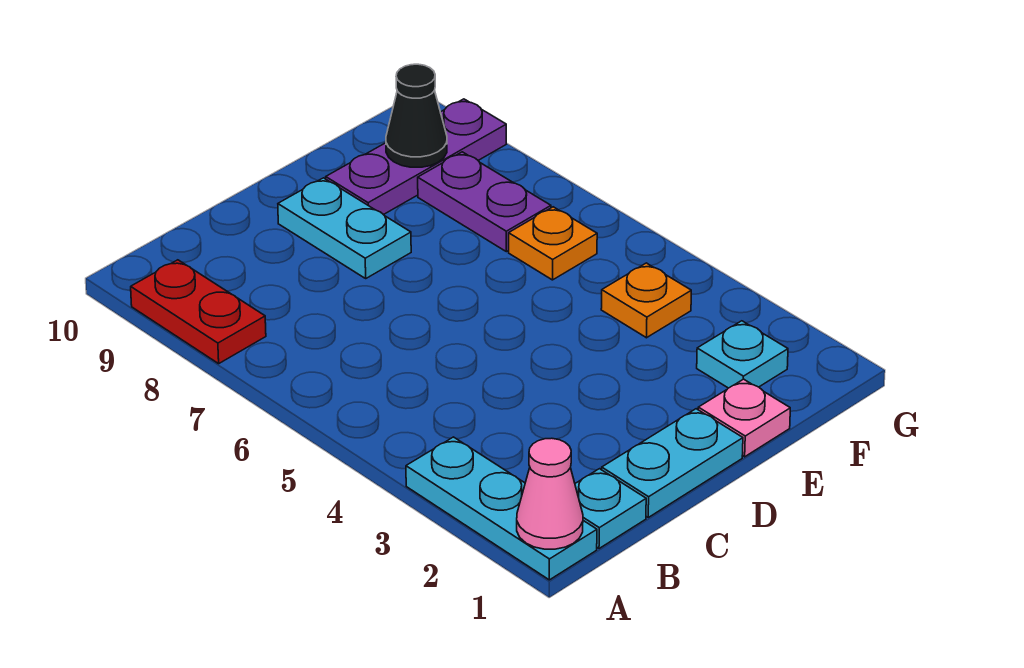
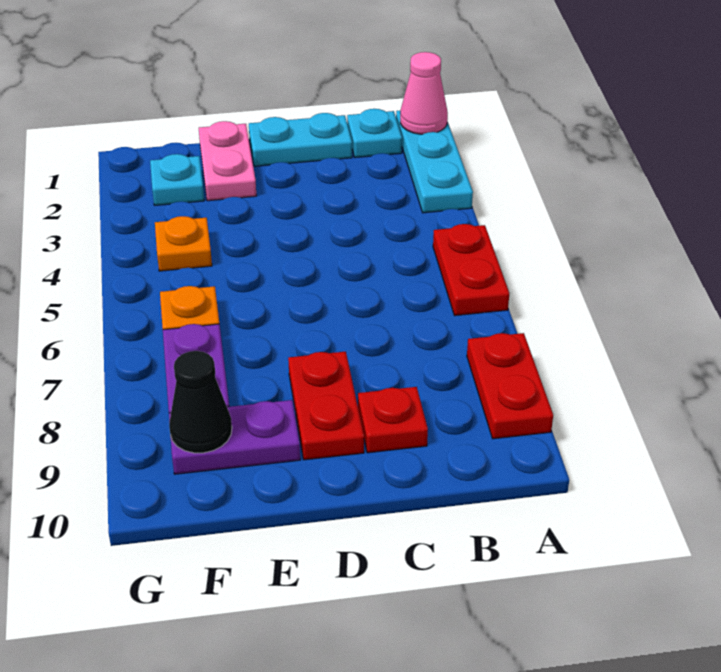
none -> red plate A5:A6 level 1
none -> red plate C9 level 1
cyan plate D8:D9 level 1 -> red plate D8:D9 level 1
pink plate E1 level 1 -> pink plate E1:E2 level 1
purple plate E9:G9 level 1 -> purple plate E9:F9 level 1

